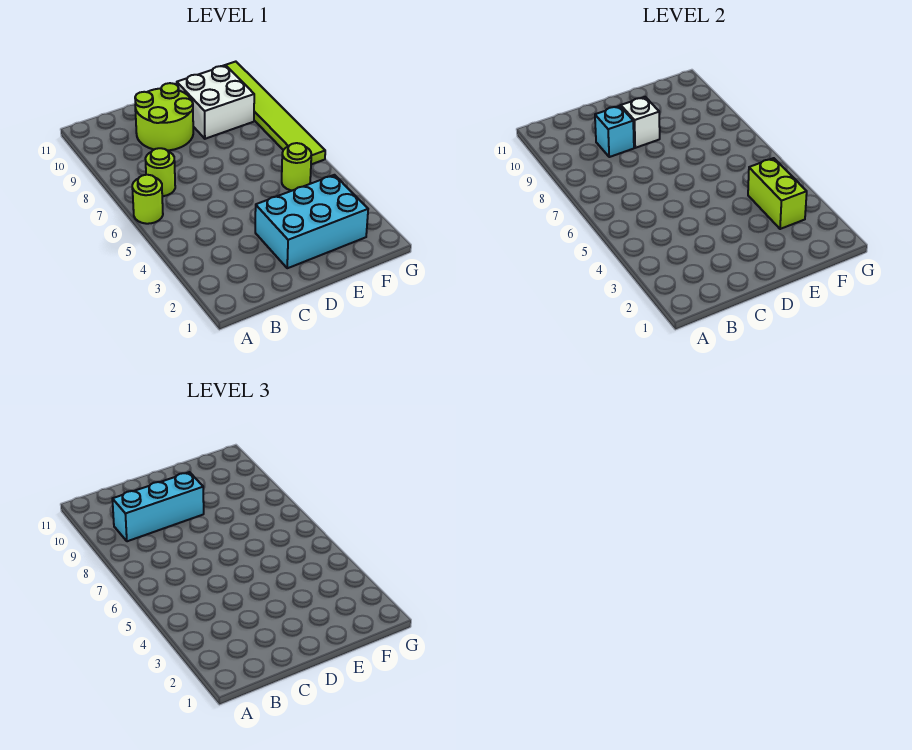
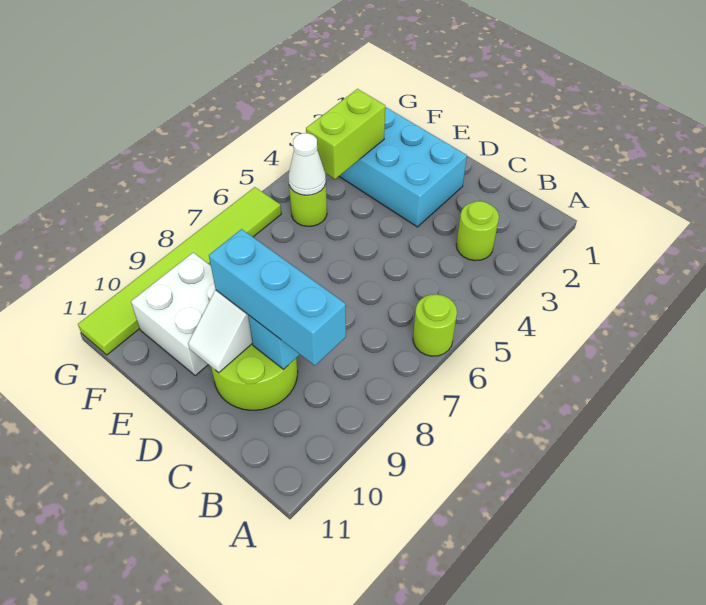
lime round brick B7 level 1 -> lime round brick B3 level 1
none -> white cone F5 level 2

